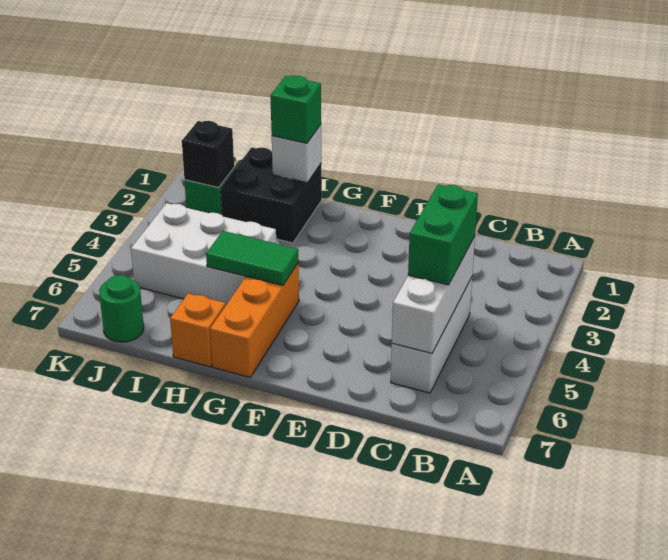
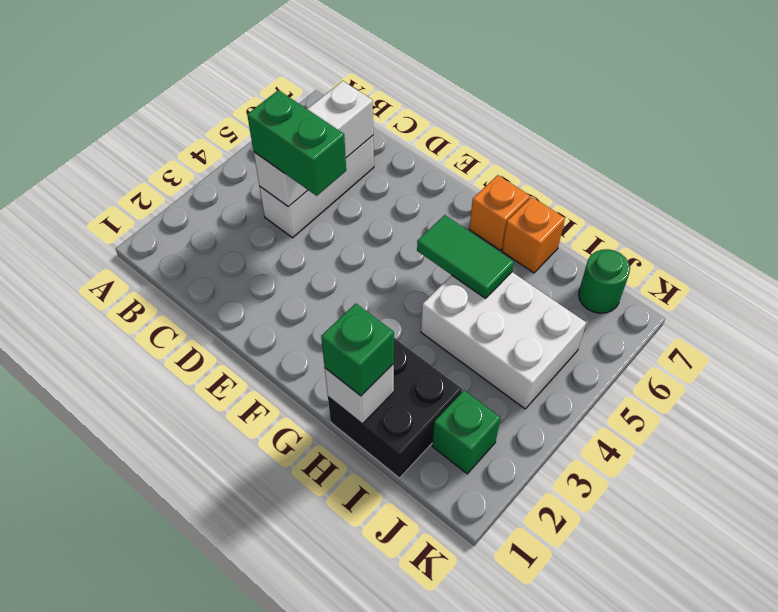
green brick C4:C5 level 3 -> green brick C4:D4 level 3
orange brick G5:G7 level 1 -> orange brick G7 level 1
black brick J2 level 2 -> none

